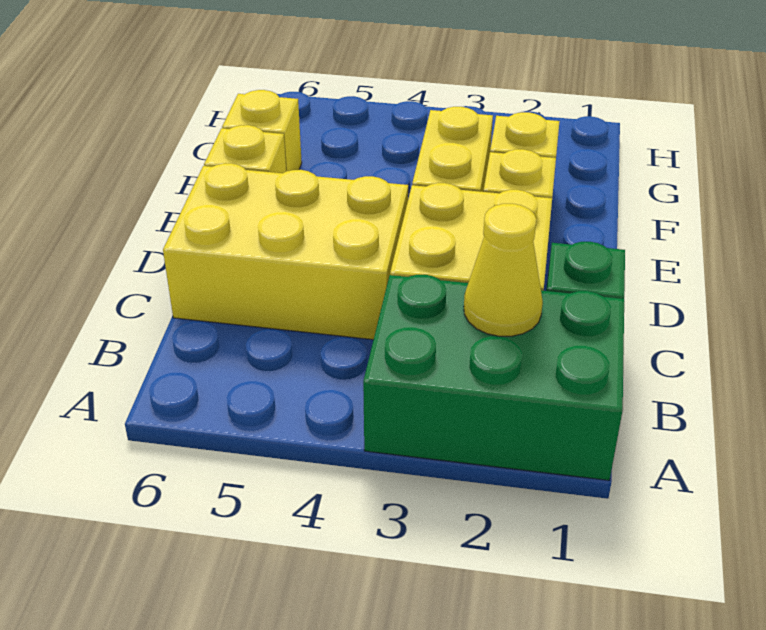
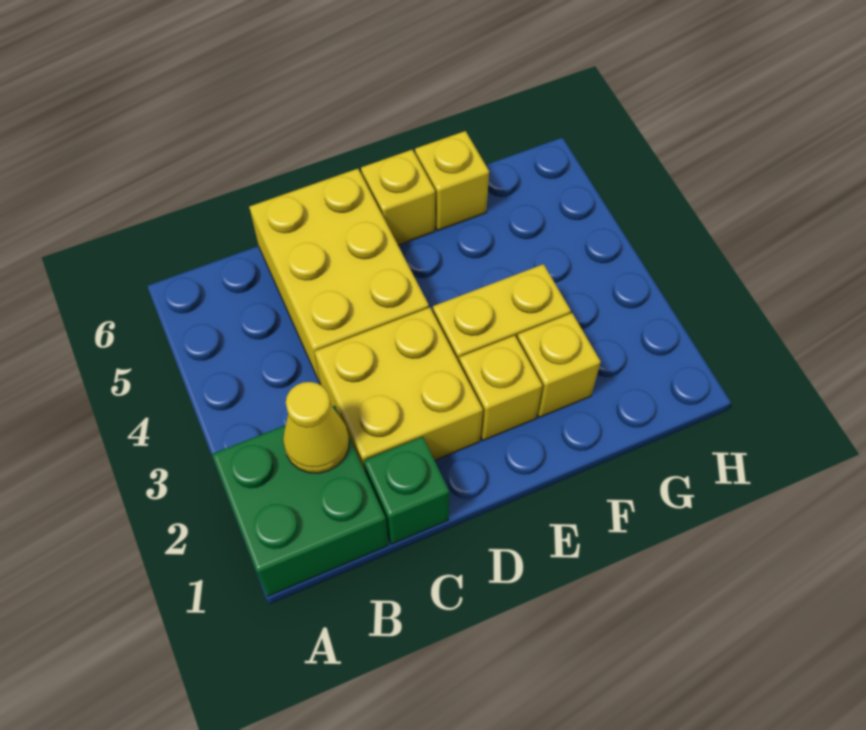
green brick A1:B3 level 1 -> green brick A1:B2 level 1

